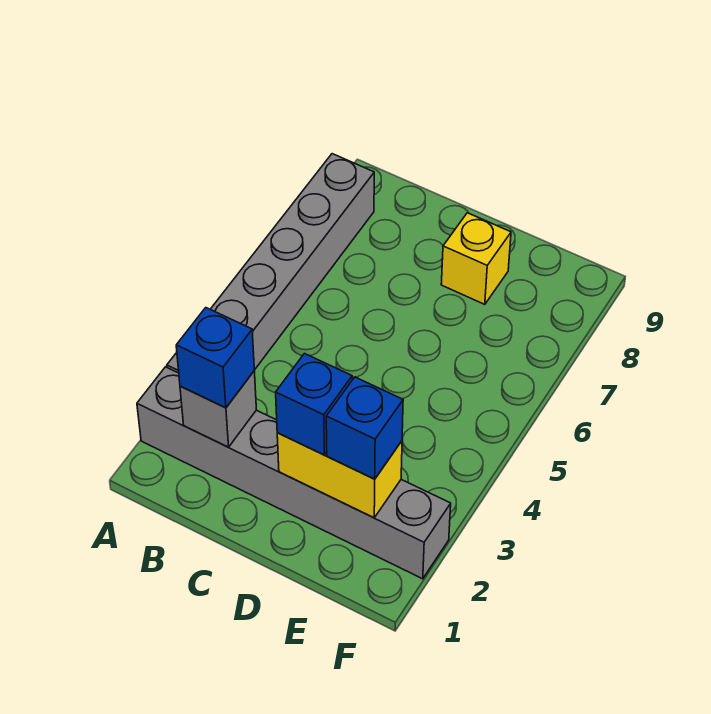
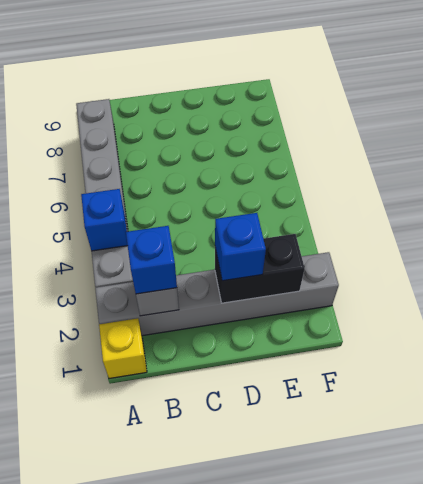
yellow brick D2:E2 level 2 -> black brick D2:E2 level 2
yellow brick D8 level 1 -> yellow brick A1 level 1
blue brick E2 level 3 -> blue brick A4 level 2

